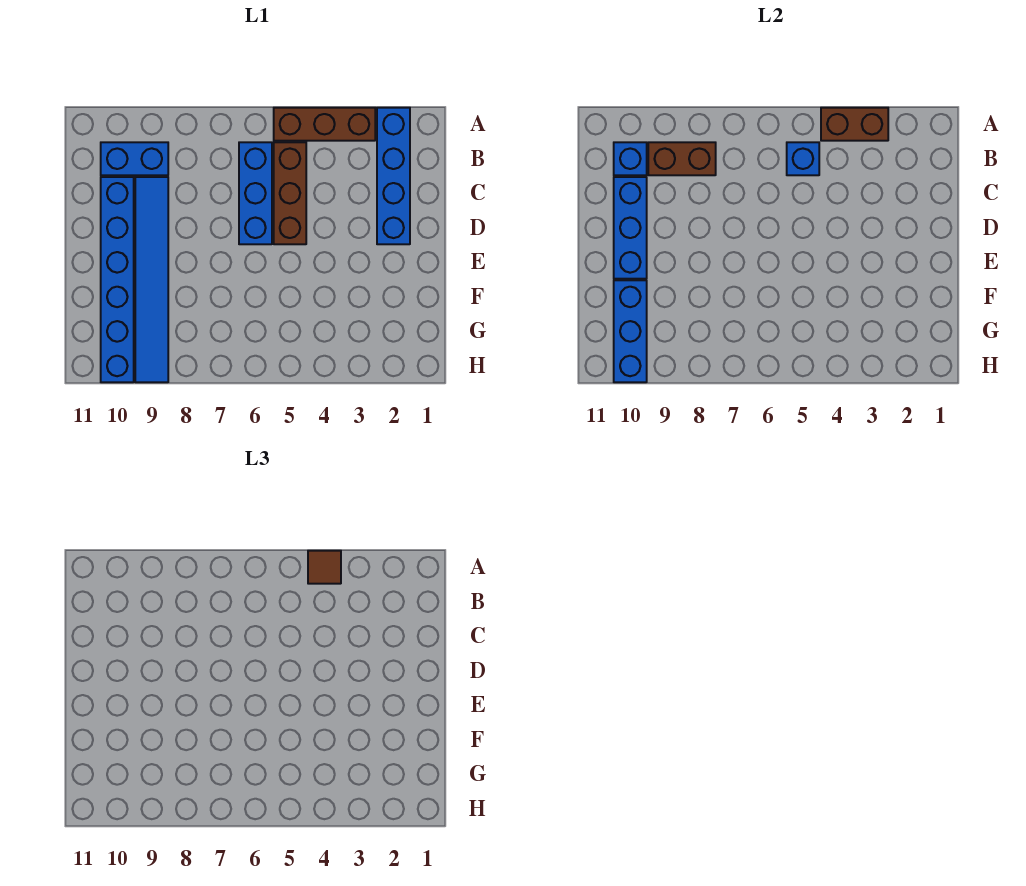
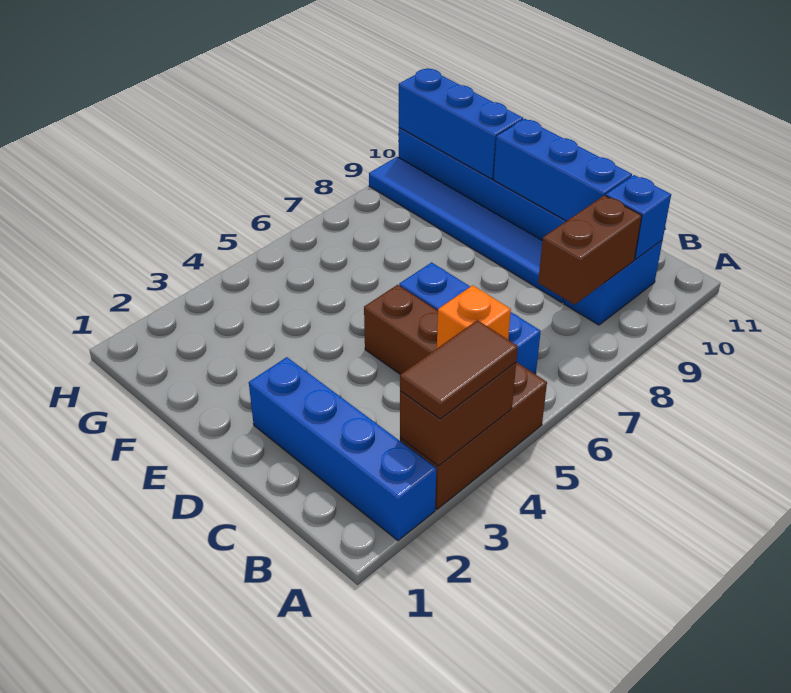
brown tile A4 level 3 -> brown tile A3:A4 level 3
blue brick B5 level 2 -> orange brick B5 level 2

